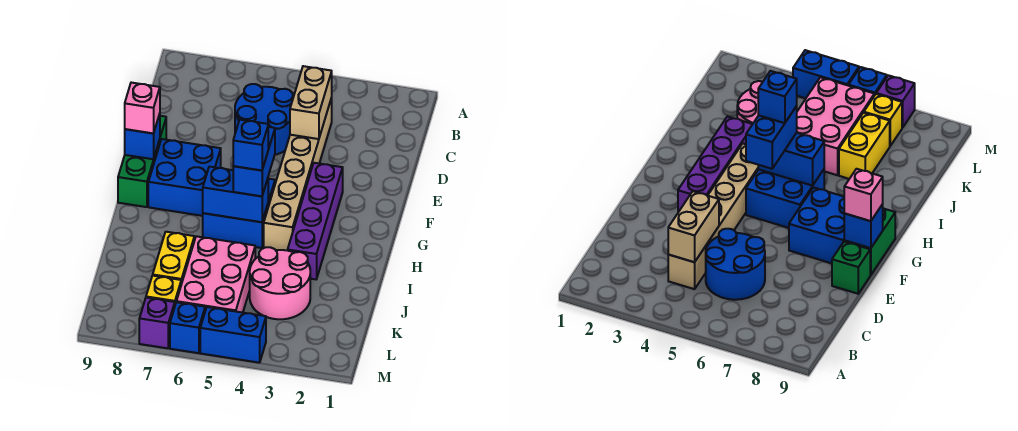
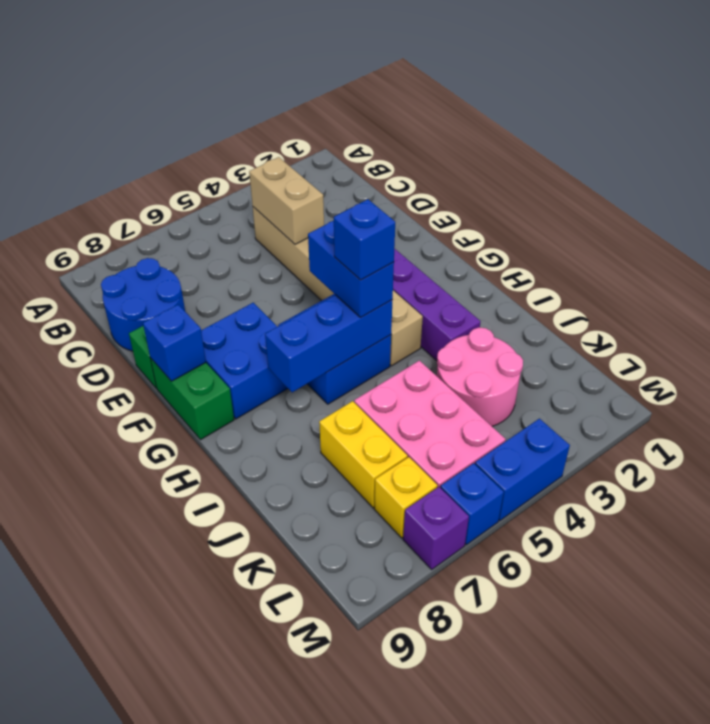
blue round brick C5:D6 level 1 -> blue round brick C8:D9 level 1
pink brick F9 level 3 -> none
blue brick H5:H6 level 2 -> blue brick H5:H7 level 2

